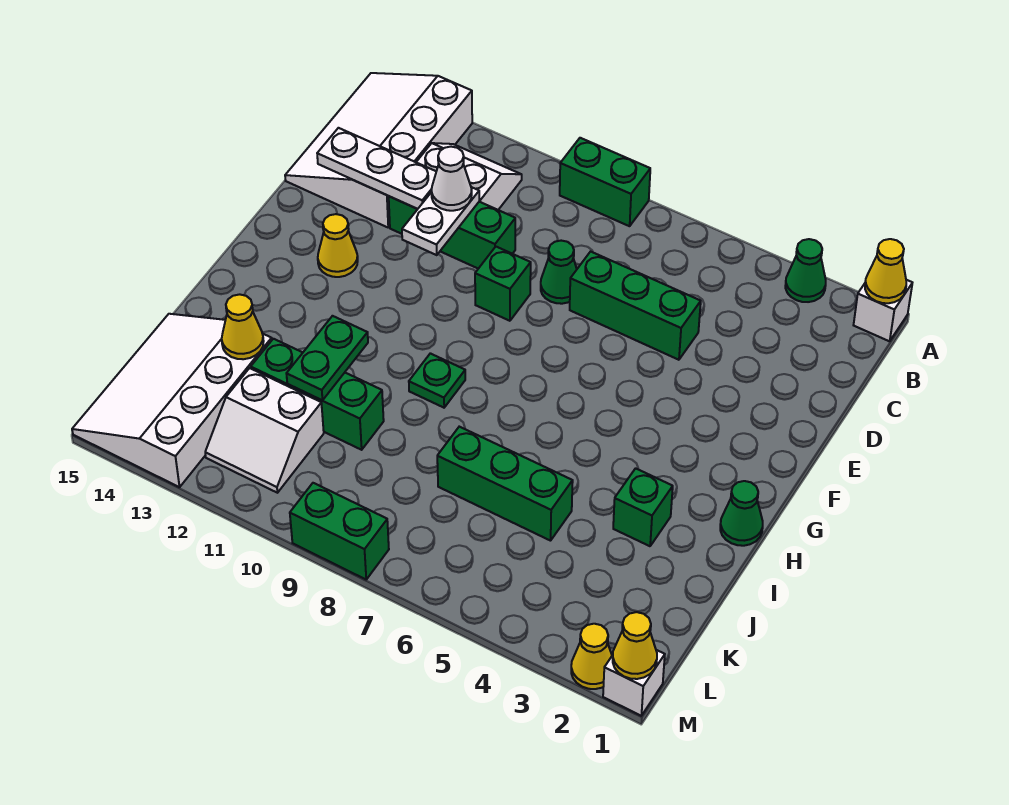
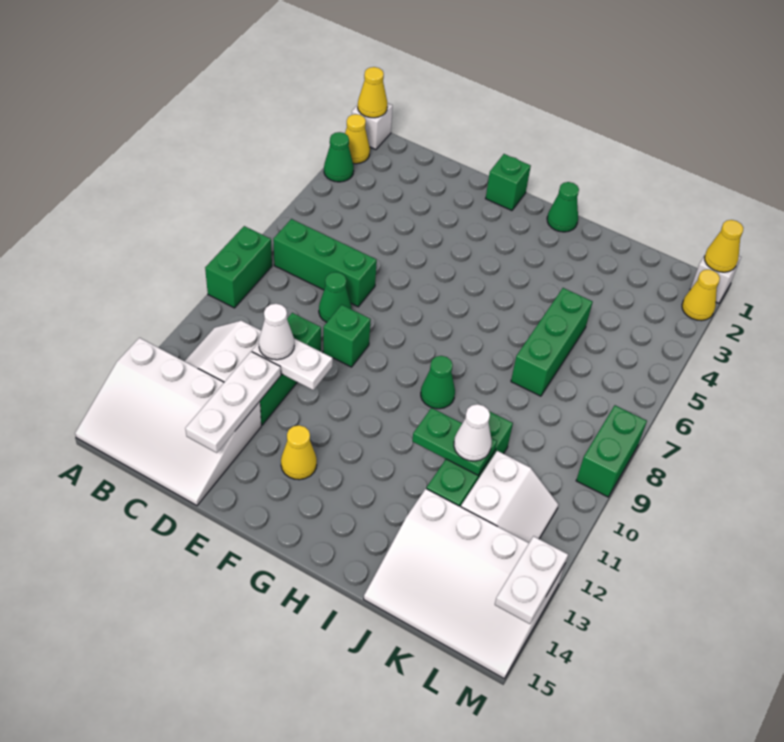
green brick D5:D7 level 1 -> green brick B7:D7 level 1
green plate H9 level 1 -> green cone H9 level 1
green brick I3 level 1 -> green brick F1 level 1
none -> white cone J11 level 3
yellow cone J13 level 2 -> yellow cone A2 level 1
none -> white plate M13:M14 level 2

